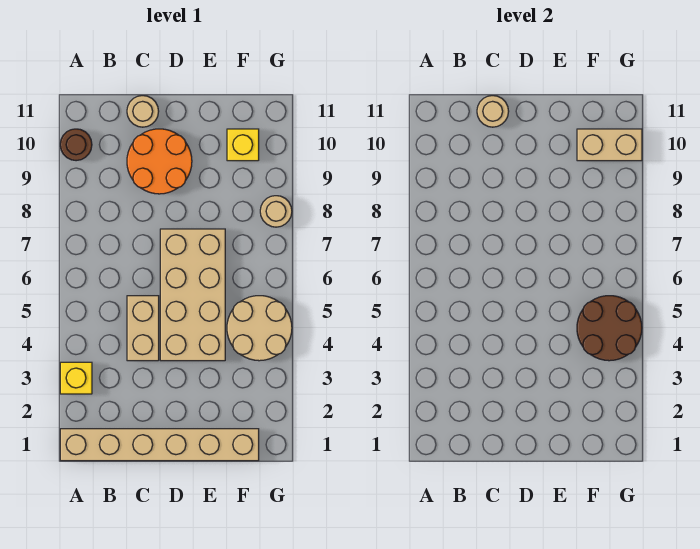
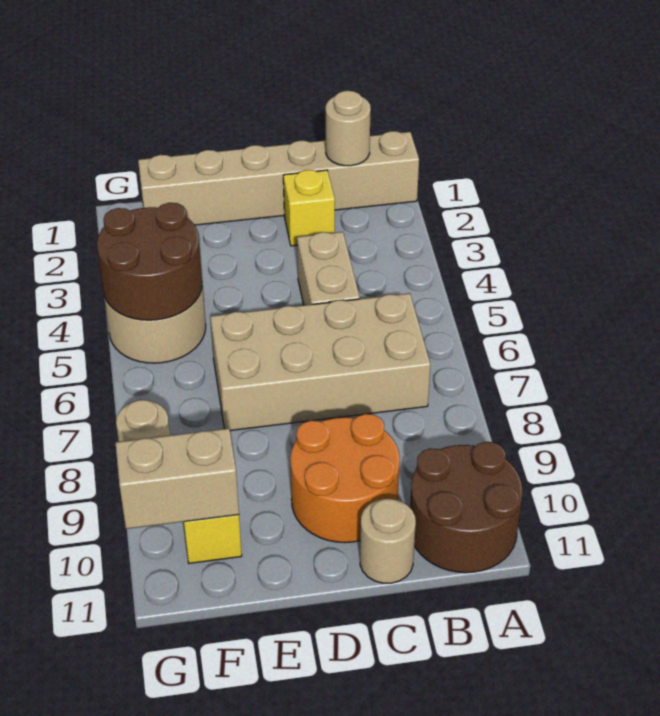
yellow brick A3 level 1 -> yellow brick C2 level 1
brown round brick A10 level 1 -> brown round brick A10:B11 level 1
tan round brick C11 level 2 -> tan round brick B1 level 2
tan brick D4:E7 level 1 -> tan brick B6:E7 level 1

